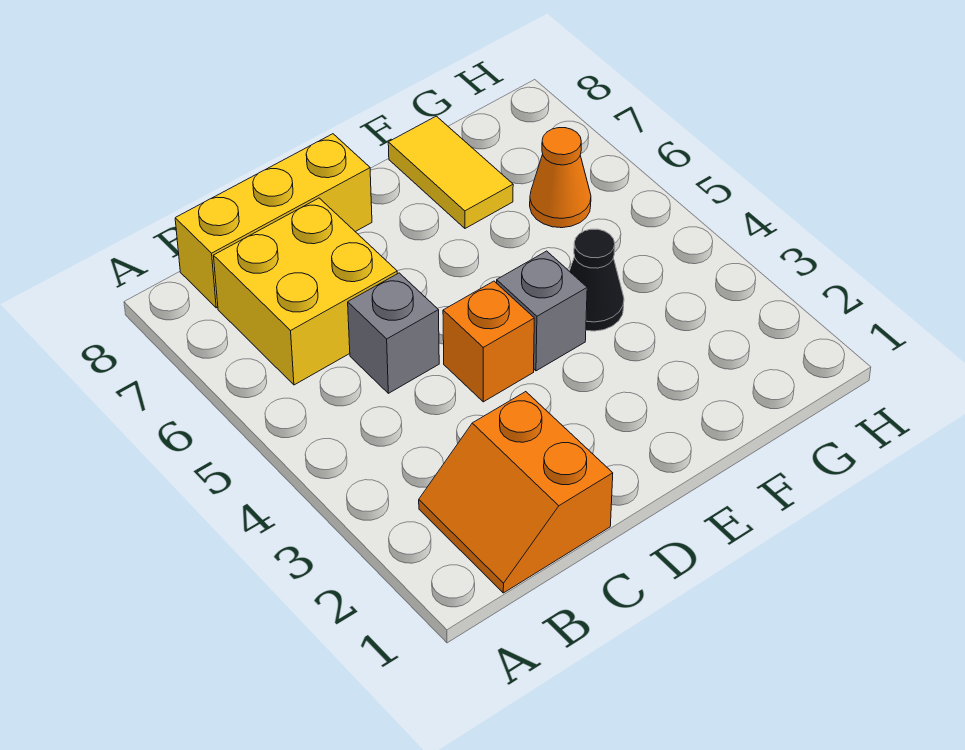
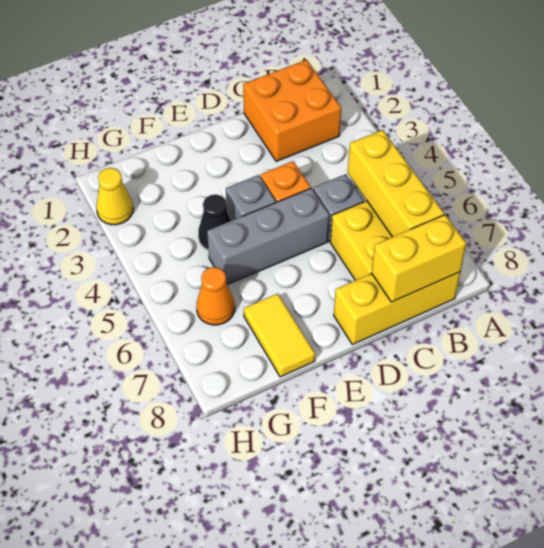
orange slope B1:C2 level 1 top C -> orange brick B1:C2 level 1
none -> yellow brick B5:B7 level 2
none -> yellow brick B8:C8 level 2
none -> grey brick D5:F5 level 1
none -> yellow cone H2 level 1

